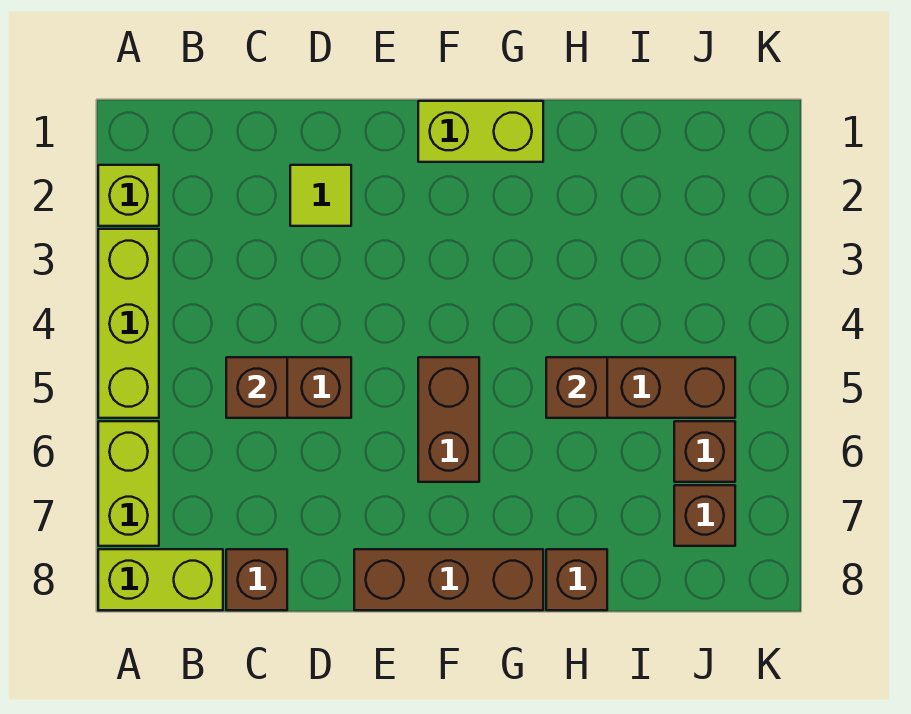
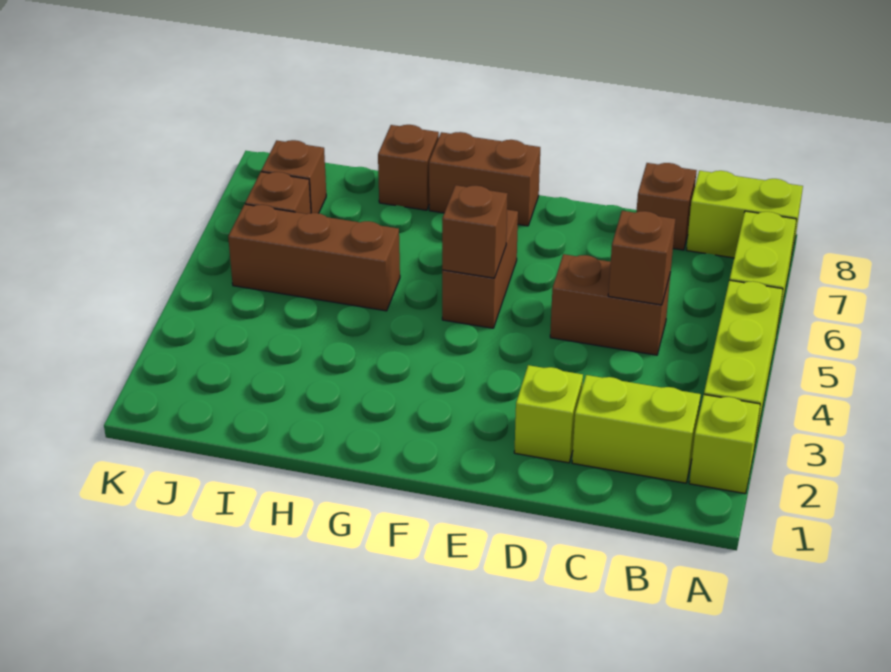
lime tile D2 level 1 -> lime brick D2 level 1
brown brick E8:G8 level 1 -> brown brick F8:G8 level 1
lime brick F1:G1 level 1 -> lime brick B2:C2 level 1
brown brick H5 level 2 -> brown brick F5 level 2

